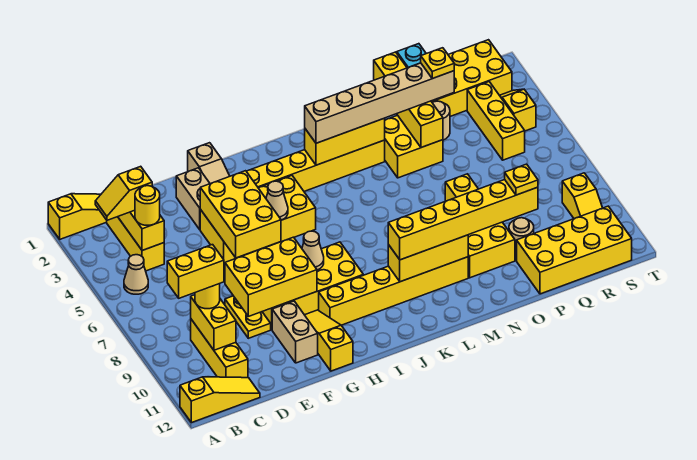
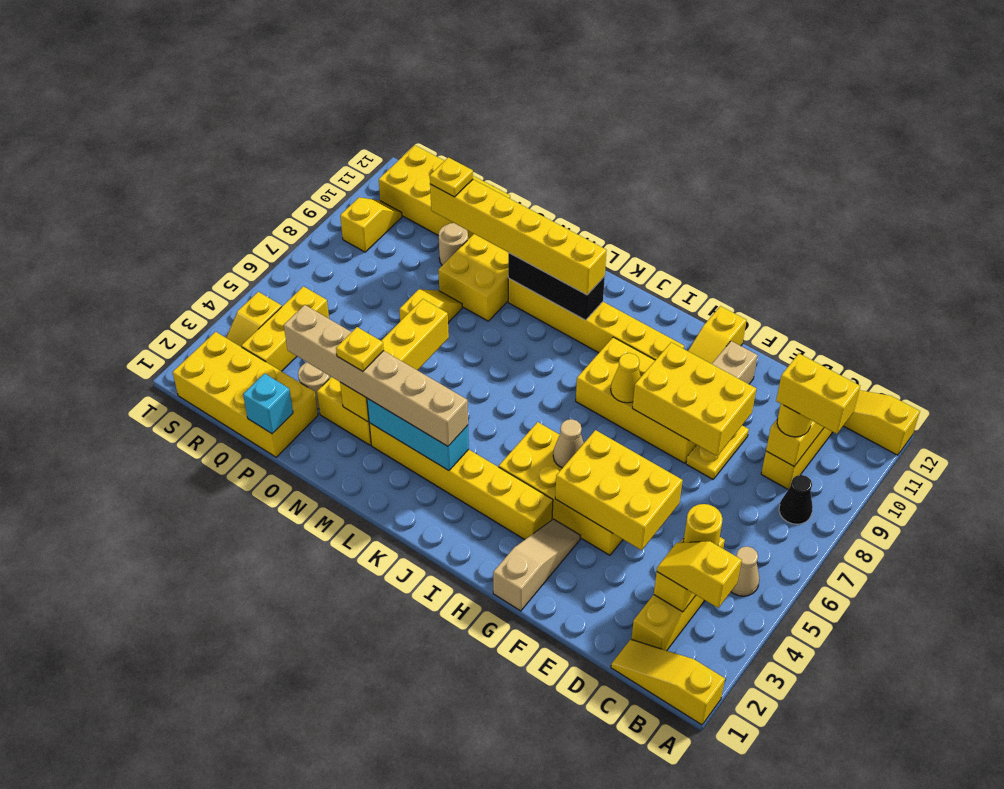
yellow slope B3:C3 level 3 top C -> yellow slope B3:C3 level 3 top B
none -> black cone B8 level 1
tan brick F2:F3 level 1 -> none
yellow brick F4:G6 level 2 -> yellow brick E4:G5 level 2
tan cone H8 level 2 -> yellow cone H8 level 2
yellow brick K3:M3 level 2 -> cyan brick K3:M3 level 2
yellow brick K10:M10 level 2 -> black brick K10:M10 level 2
yellow brick O1:O4 level 2 -> yellow brick N3:N6 level 2
yellow plate P3 level 4 -> yellow plate N3 level 4

